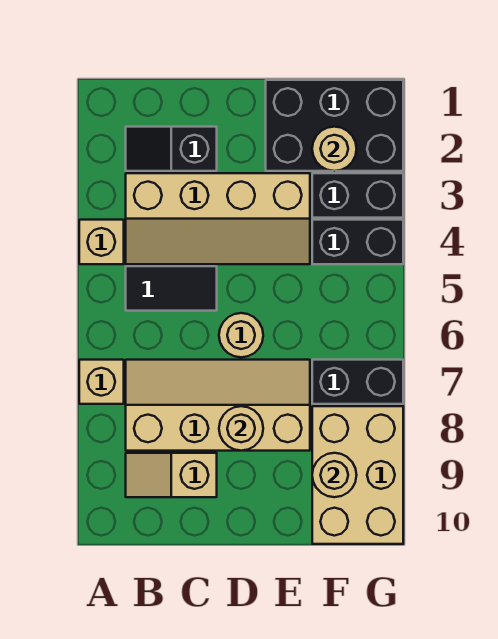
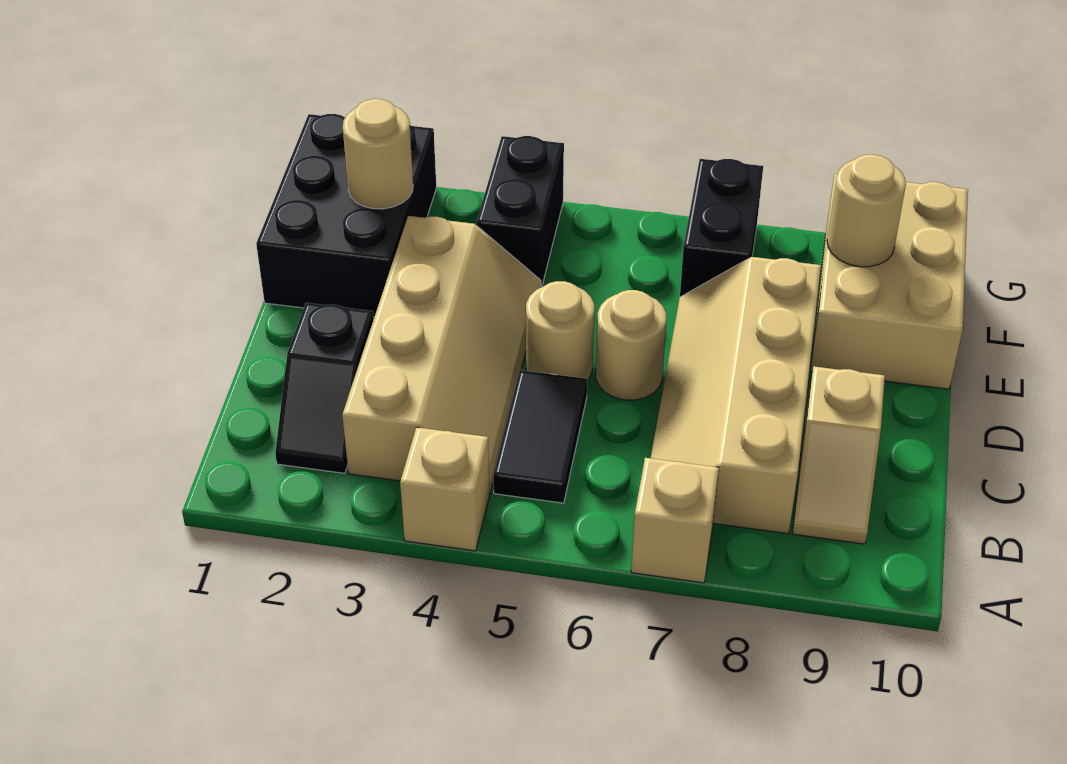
tan round brick D8 level 2 -> tan round brick D5 level 1
black brick F3:G3 level 1 -> none
tan brick F8:G10 level 1 -> tan brick E9:G10 level 1

